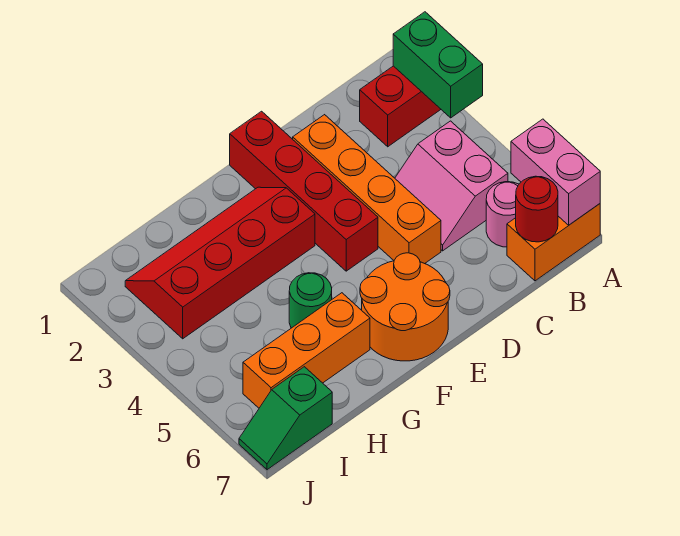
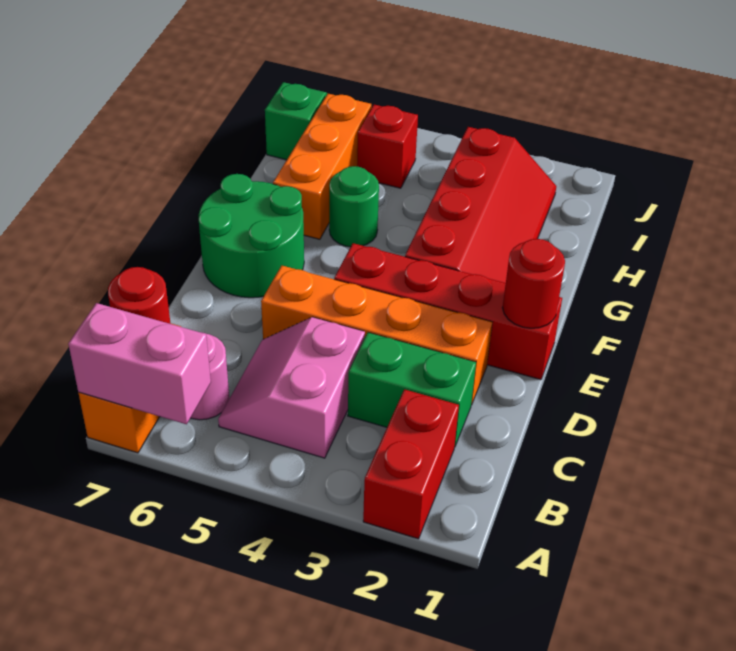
green brick A2:A3 level 2 -> green brick C2:C3 level 1
pink slope B4:C5 level 1 top B -> pink slope B4:C5 level 1 top 4
none -> red round brick E1 level 2
orange round brick E6:F7 level 1 -> green round brick E6:F7 level 1
none -> red brick I5 level 1

